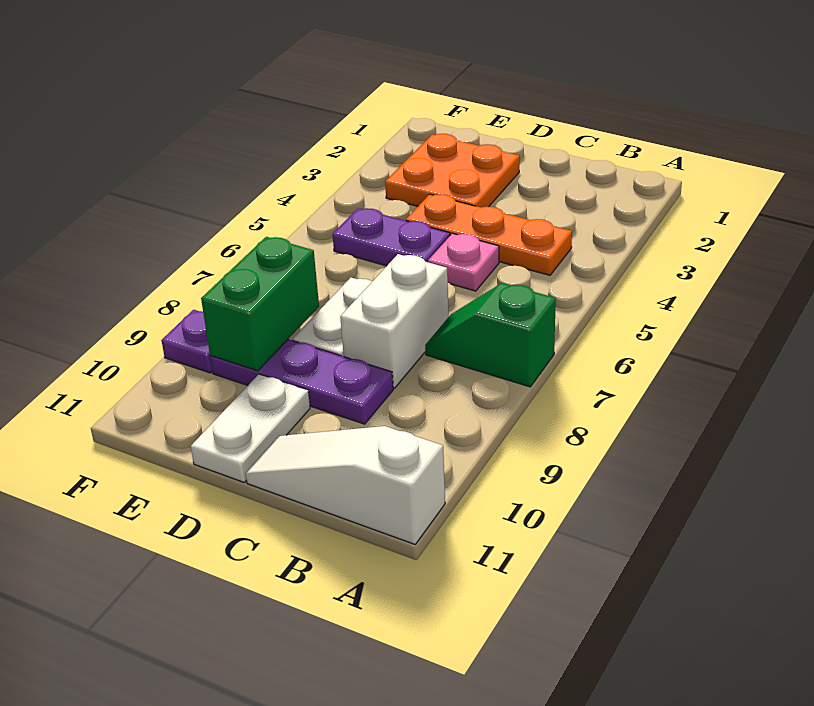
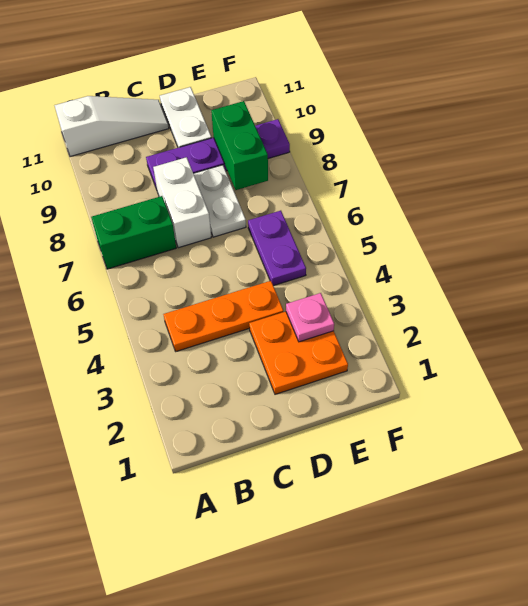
green slope A7:B7 level 1 top A -> green brick A7:B7 level 1
pink plate C5 level 1 -> pink plate E3 level 2
purple plate D5:E5 level 1 -> purple plate E5:E6 level 1

